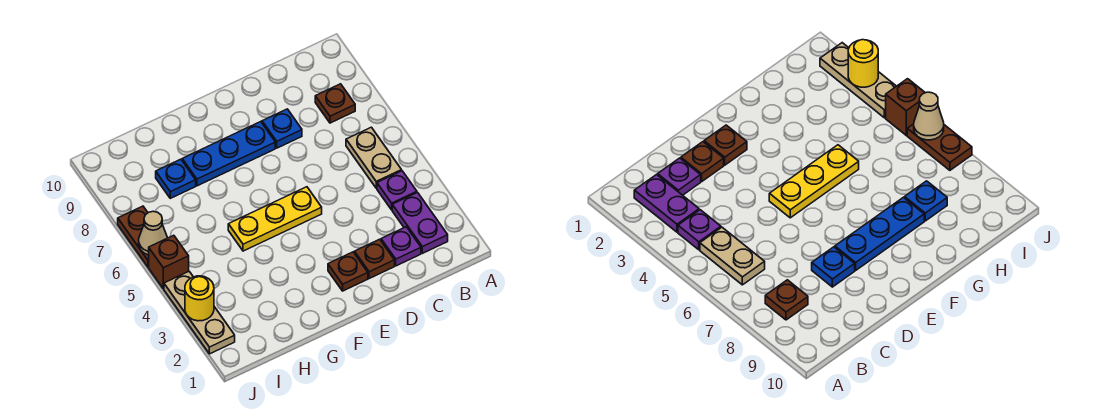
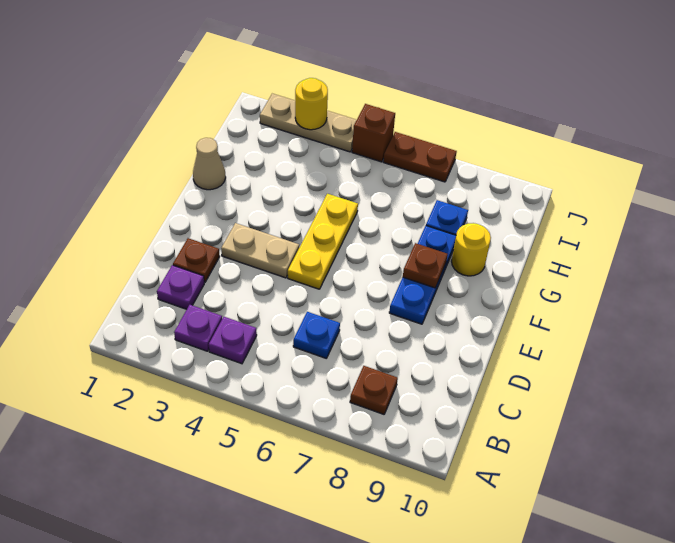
purple plate B2:B3 level 1 -> purple plate B3 level 1
tan plate B5:B6 level 1 -> tan plate E3:E4 level 1
blue plate D8 level 1 -> blue plate C6 level 1
brown plate E2 level 1 -> brown plate F8 level 2
none -> yellow round brick G9 level 1
tan cone J6 level 2 -> tan cone G1 level 1

